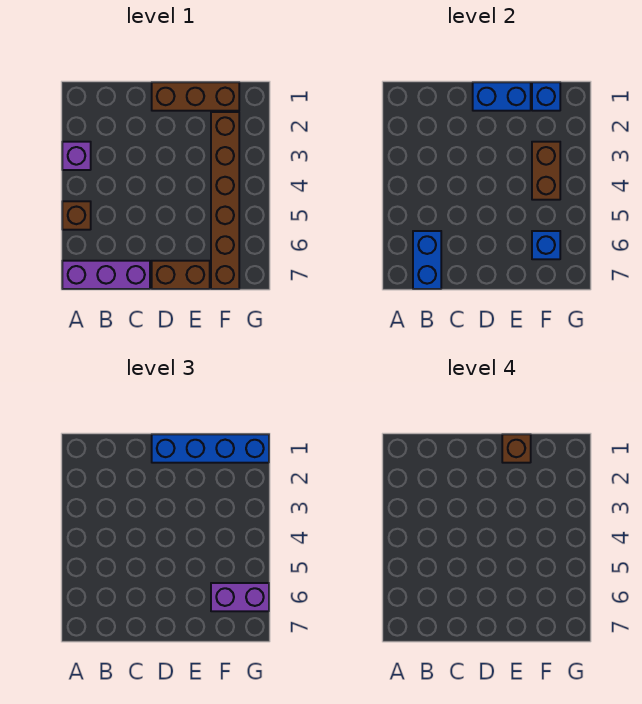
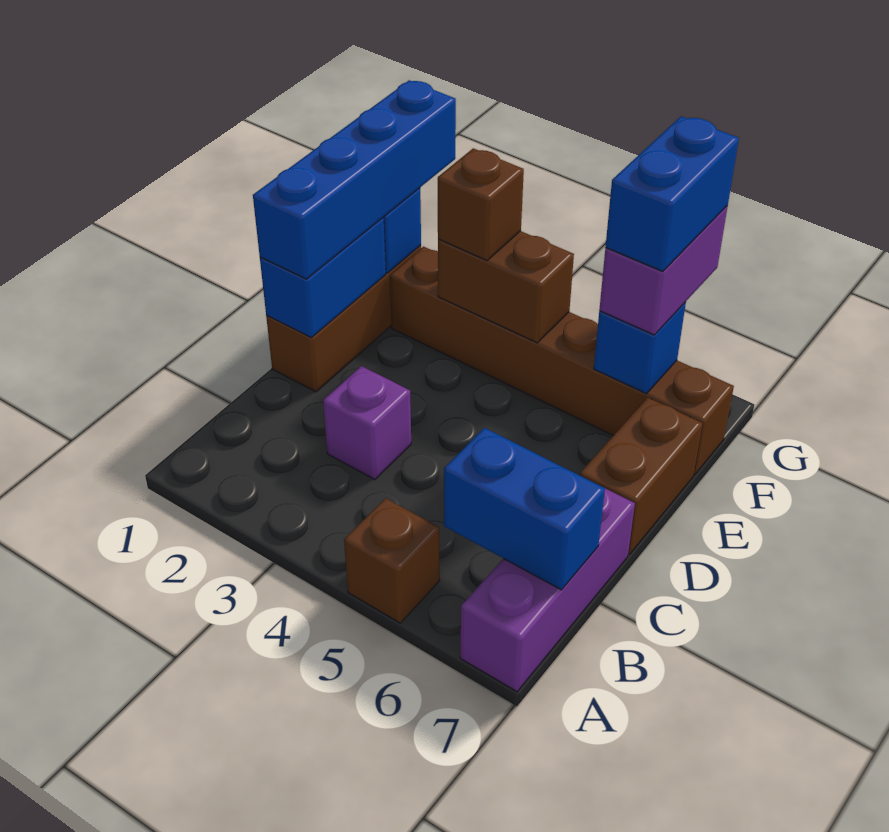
purple brick A3 level 1 -> purple brick C3 level 1
brown brick E1 level 4 -> brown brick F3 level 3
none -> blue brick F6:G6 level 4

